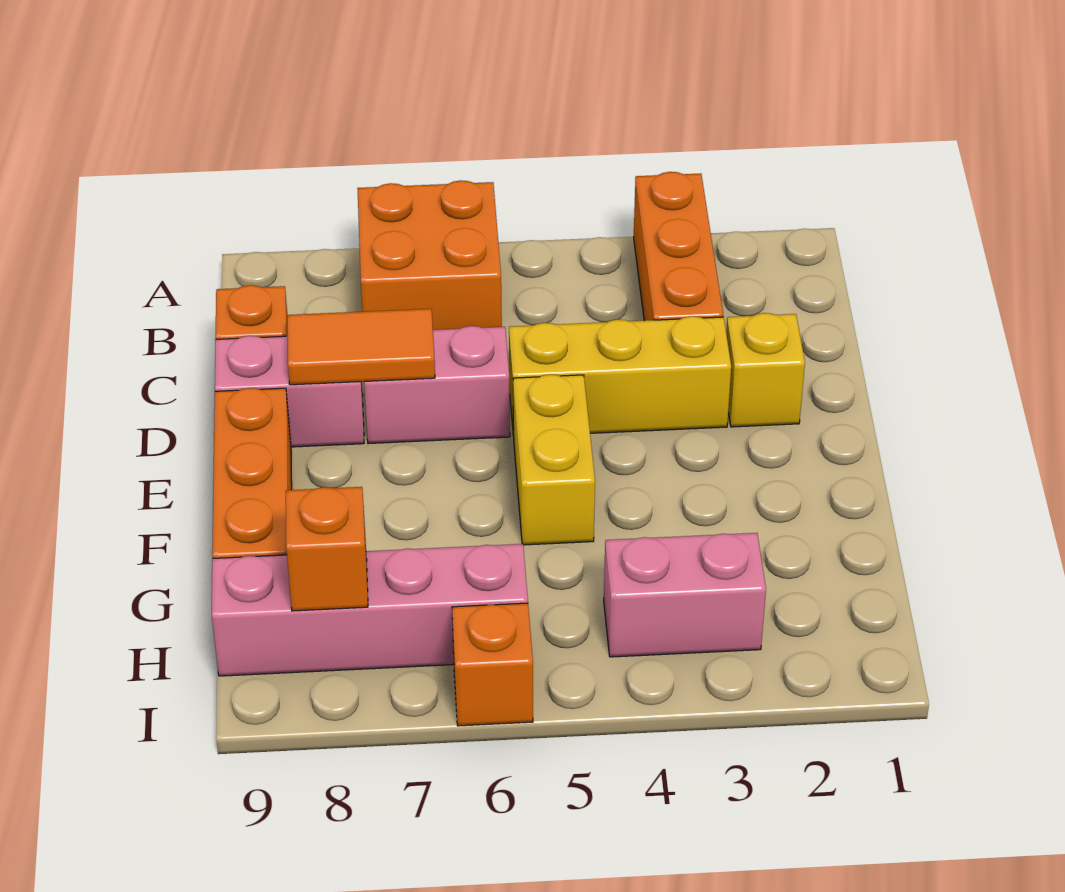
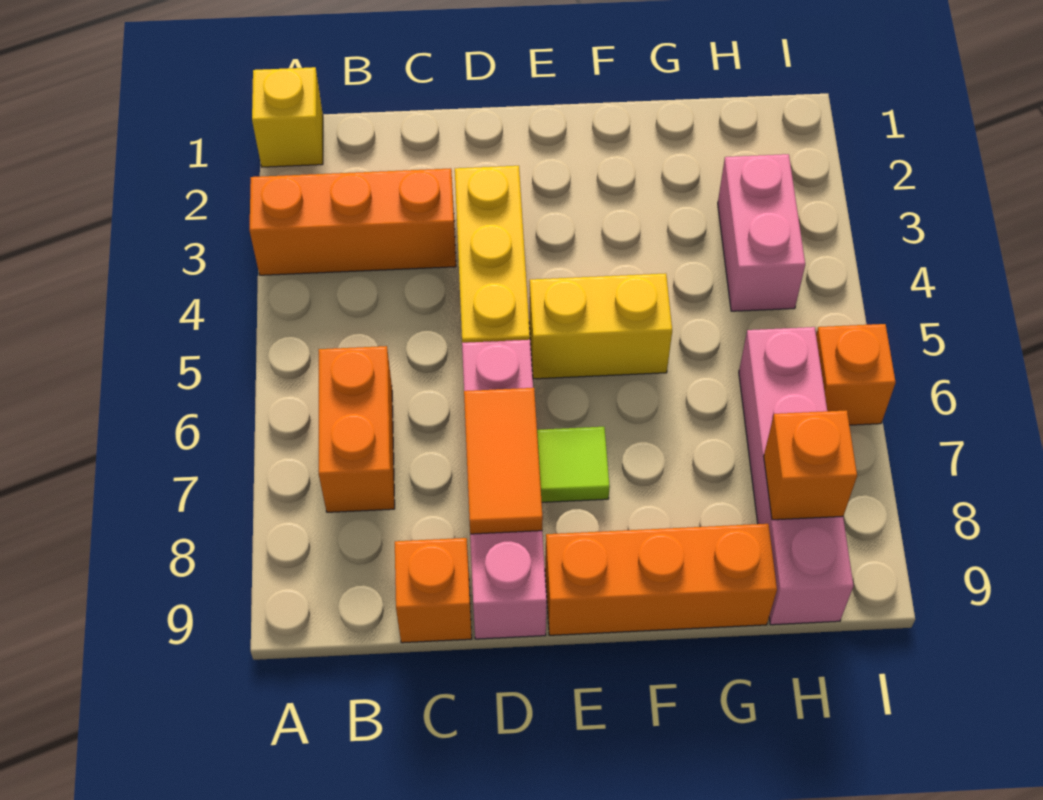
orange brick A6:B7 level 1 -> orange brick B6:B7 level 1
yellow brick D2 level 1 -> yellow brick A1 level 1
none -> lime tile E7 level 1

